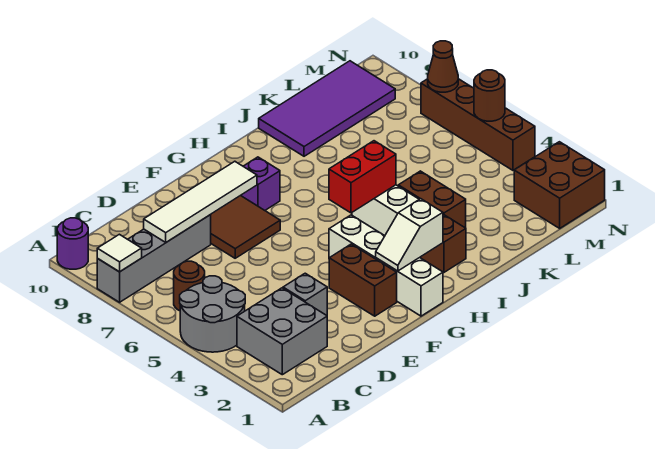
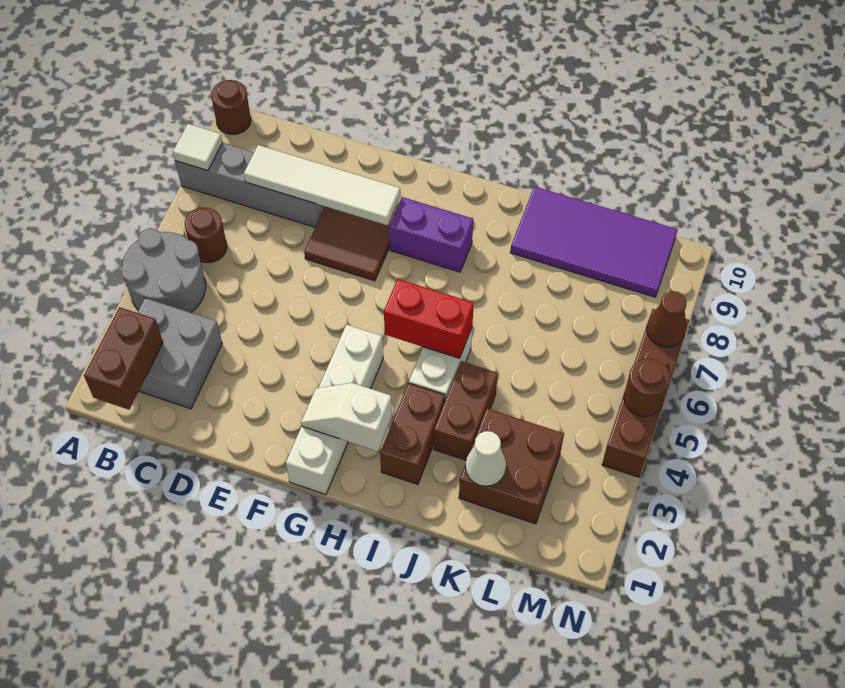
purple round brick A10 level 1 -> brown round brick A10 level 1
grey brick D3 level 1 -> none
brown brick F2:F3 level 1 -> brown brick B1:B2 level 2
purple brick G8 level 1 -> purple brick G8:H8 level 1
none -> white cone K2 level 2
brown brick M1:N2 level 1 -> brown brick K2:L3 level 1

